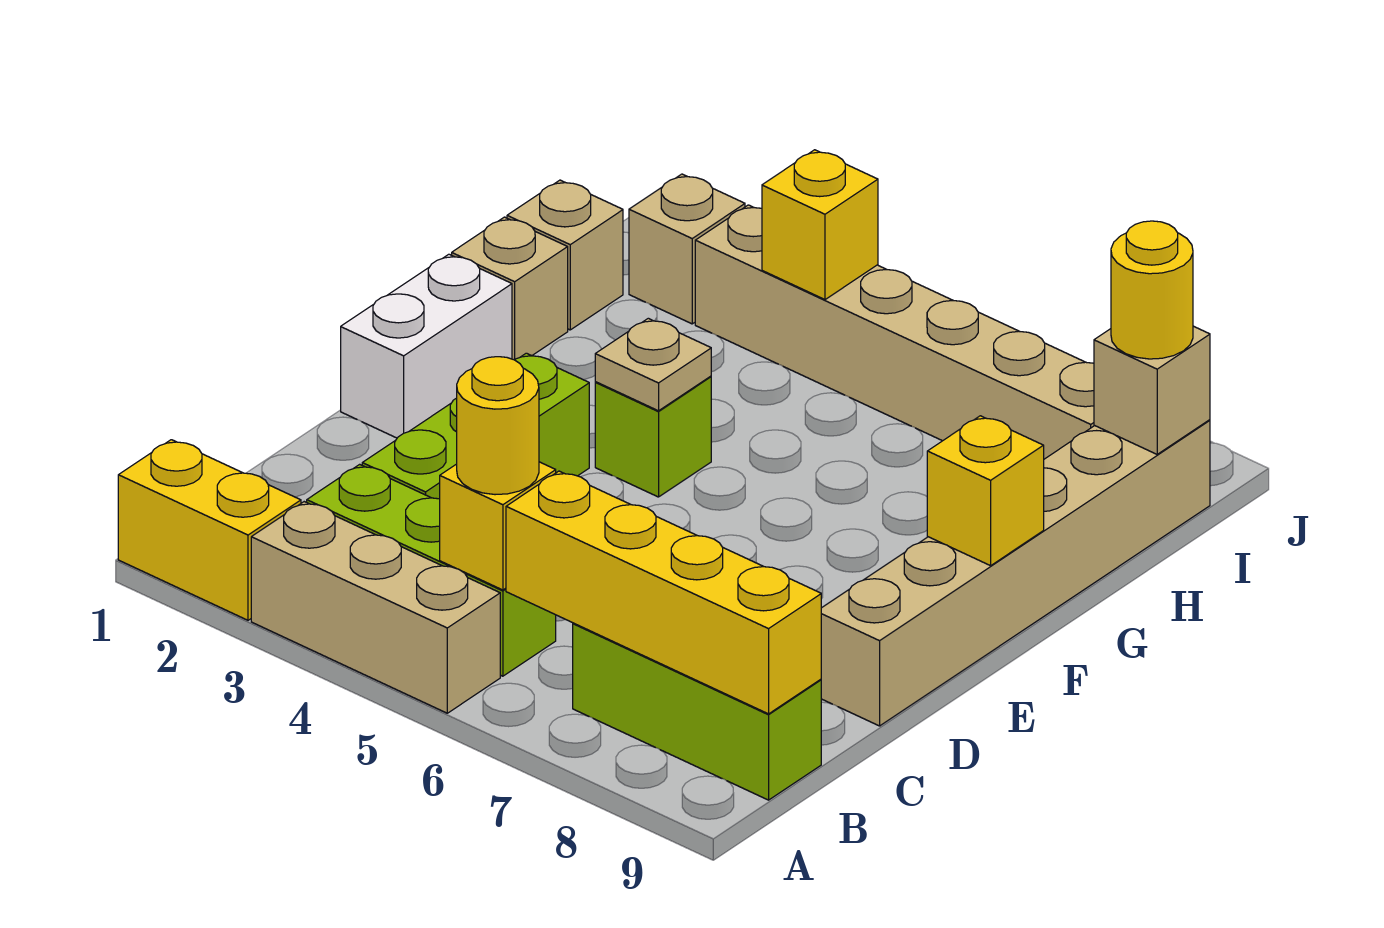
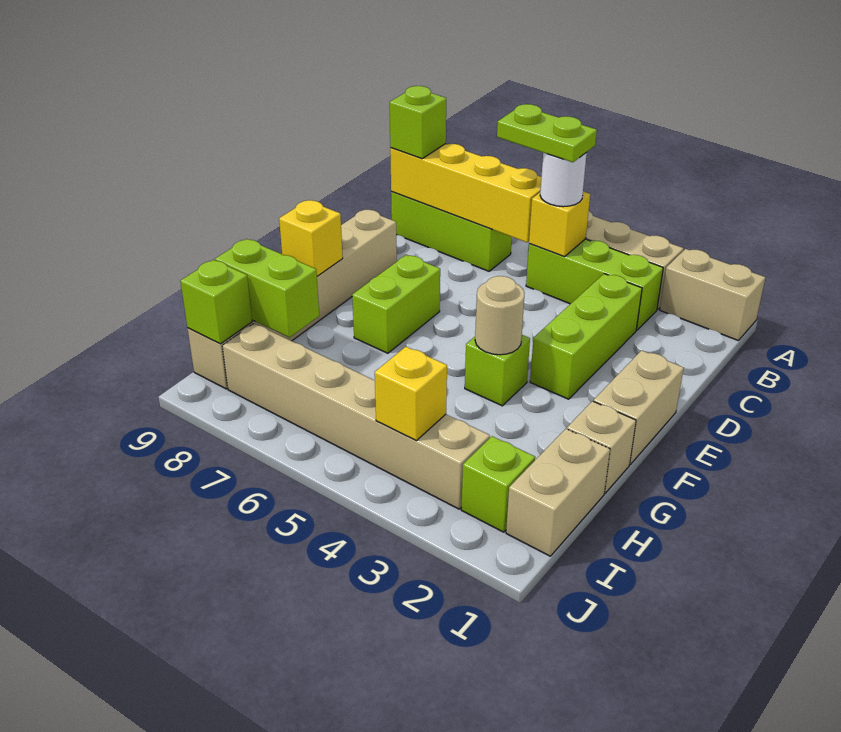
yellow brick A1:A2 level 1 -> tan brick A1:A2 level 1
yellow round brick B5 level 3 -> white round brick B5 level 3
none -> lime plate B5:B6 level 4
none -> lime brick B9 level 3
white brick E1:F1 level 1 -> tan brick E1:F1 level 1
none -> lime brick E7:F7 level 1
tan plate F4 level 2 -> tan round brick F4 level 2
tan brick H1 level 1 -> tan brick H1:I1 level 1
none -> lime brick H8:H9 level 2
tan brick I2 level 1 -> lime brick I2 level 1
tan brick I9 level 2 -> lime brick I9 level 2
yellow round brick I9 level 3 -> none

